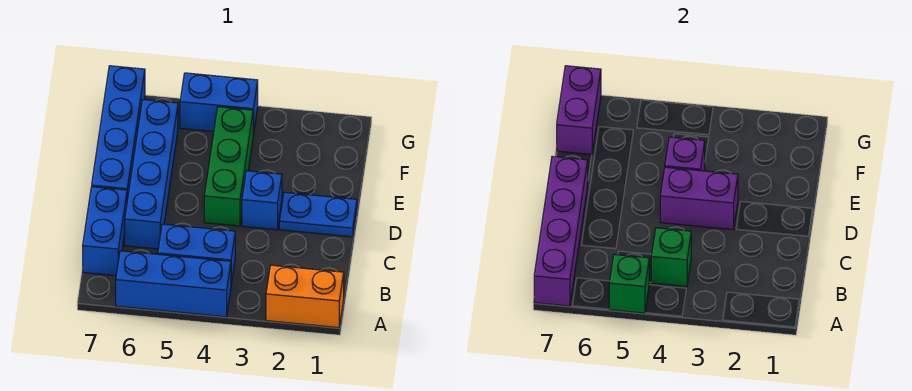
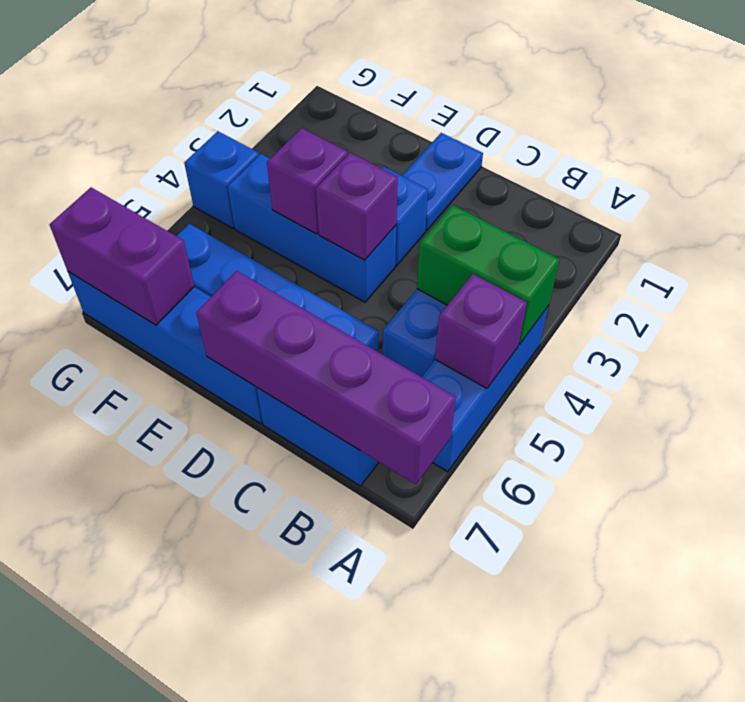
orange brick A1:A2 level 1 -> none
green brick A5 level 2 -> purple brick A5 level 2
green brick B4 level 2 -> green brick A4:B4 level 2
purple brick D3:D4 level 2 -> purple brick D4 level 2
green brick D4:F4 level 1 -> blue brick D4:F4 level 1
blue brick G4:G5 level 1 -> blue brick G4 level 1

